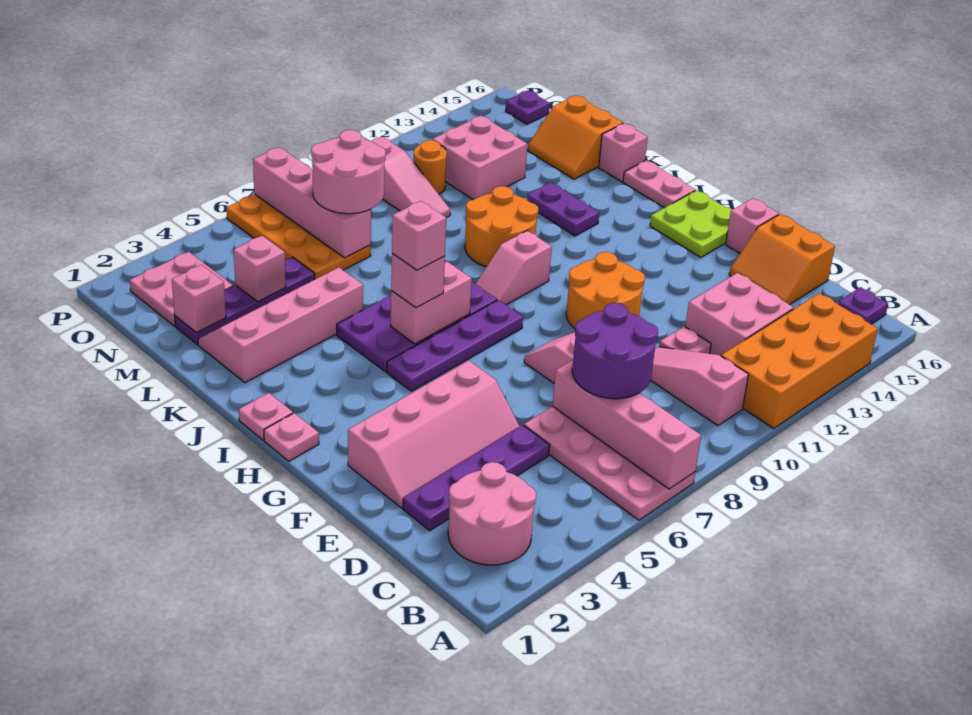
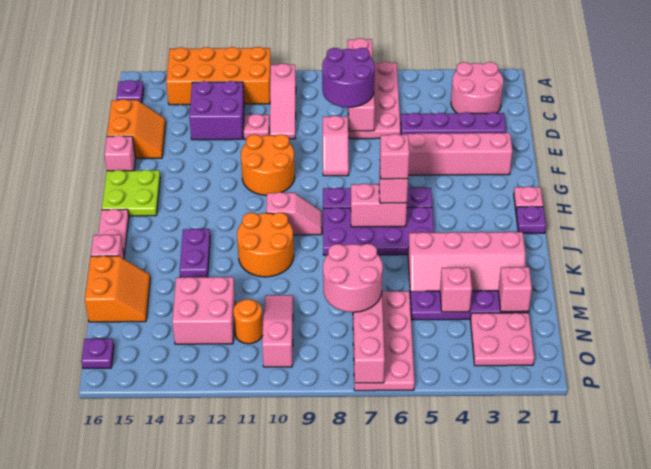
pink brick C12:D13 level 1 -> purple brick C12:D13 level 1
pink plate I1 level 1 -> purple plate I1 level 1
orange plate M6:P7 level 1 -> pink plate M6:P7 level 1

